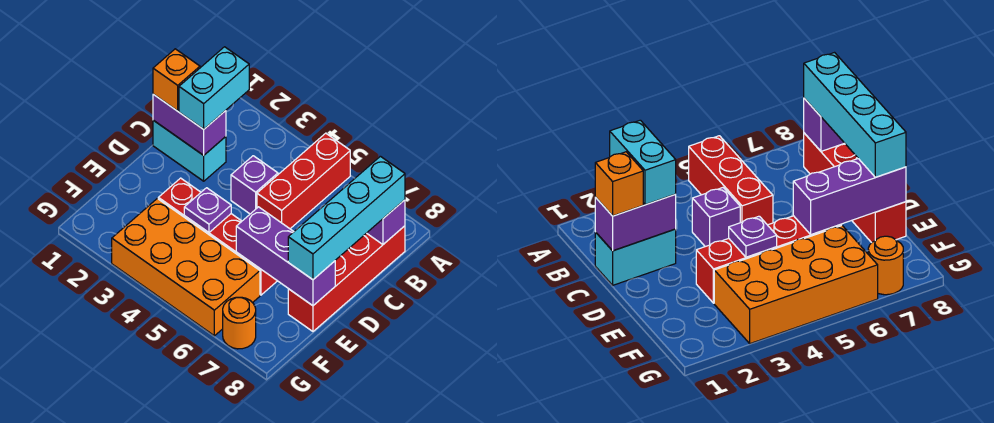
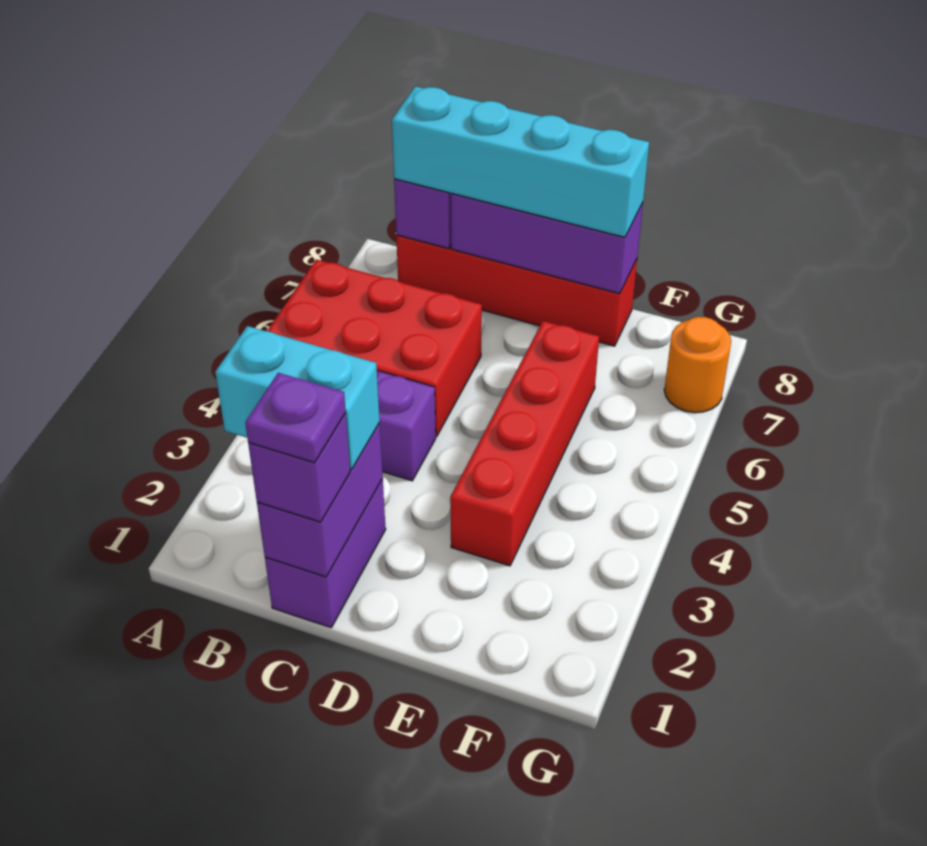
red brick A5:C5 level 1 -> red brick A5:C6 level 1
cyan brick C1:C2 level 1 -> purple brick C1:C2 level 1
orange brick C1 level 3 -> purple brick C1 level 3
purple plate E4 level 2 -> purple plate C1 level 4
purple brick E6:E8 level 2 -> purple brick C8:E8 level 2
orange brick F3:G6 level 1 -> none

